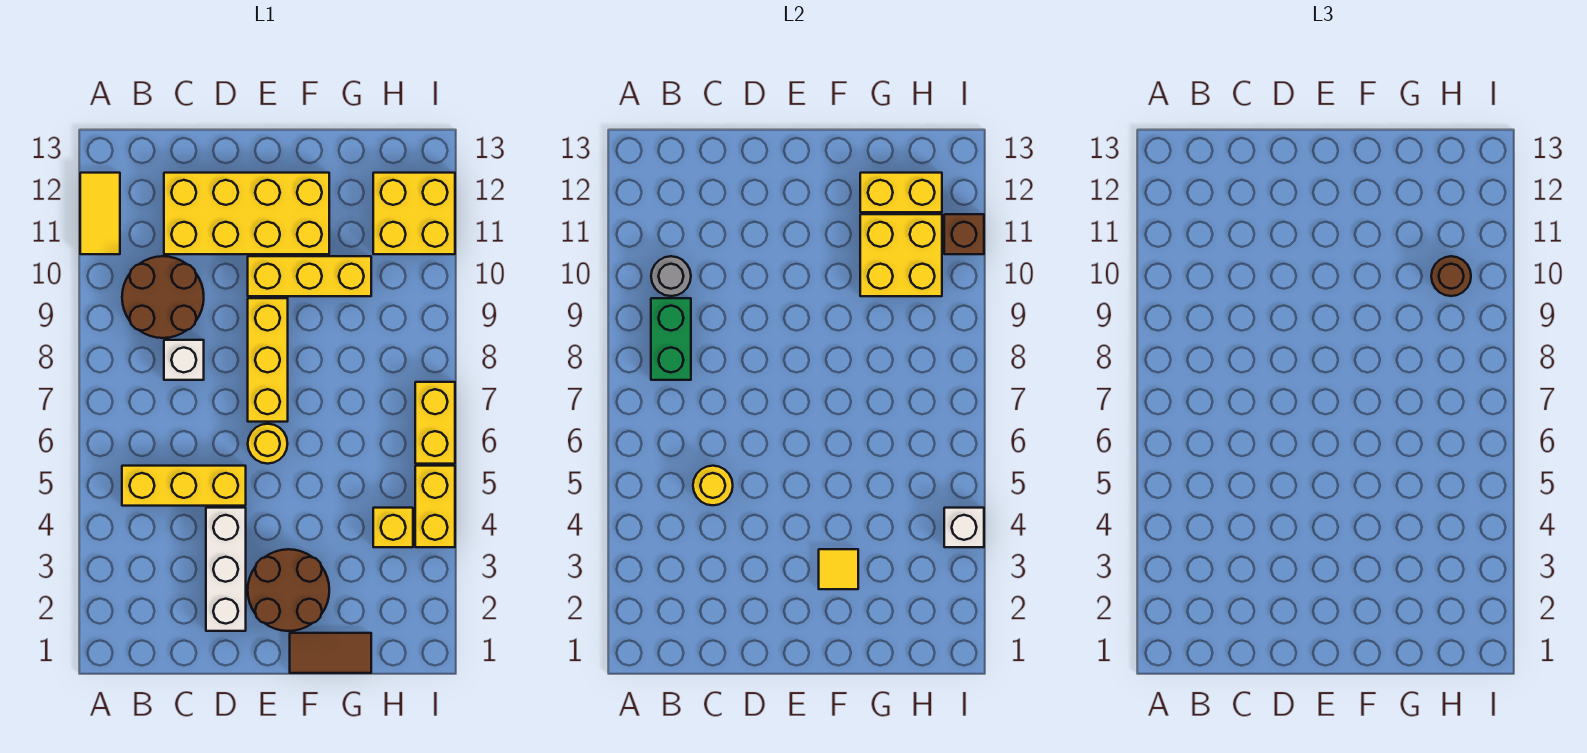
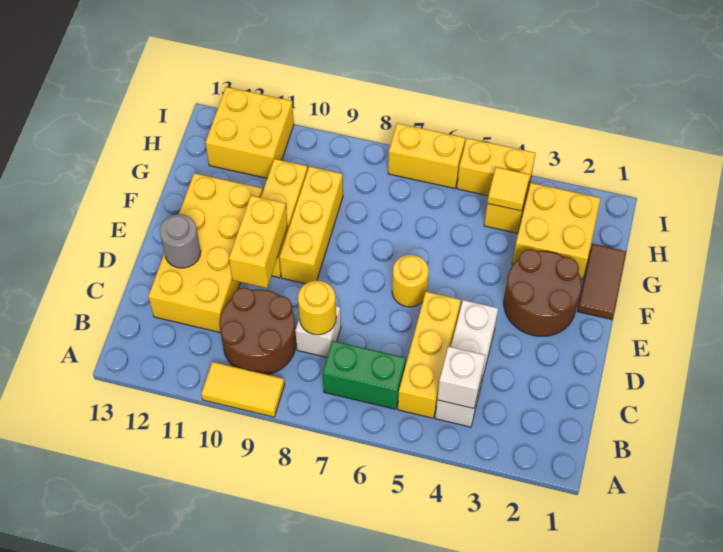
yellow tile A11:A12 level 1 -> yellow tile A9:A10 level 1
green brick B8:B9 level 2 -> green brick B6:B7 level 1
grey round brick B10 level 2 -> grey round brick D12 level 2
yellow round brick C5 level 2 -> yellow round brick C8 level 2
white brick D2:D4 level 1 -> white brick B4:D4 level 1
yellow brick E7:E9 level 1 -> yellow brick E9:G9 level 1
yellow tile F3 level 2 -> yellow tile H4 level 2
yellow brick G10:H11 level 2 -> yellow brick G2:H3 level 1
yellow brick G12:H12 level 2 -> yellow brick D10:E10 level 2
brown round brick H10 level 3 -> none
white brick I4 level 2 -> white brick B4 level 2
brown brick I11 level 2 -> none

